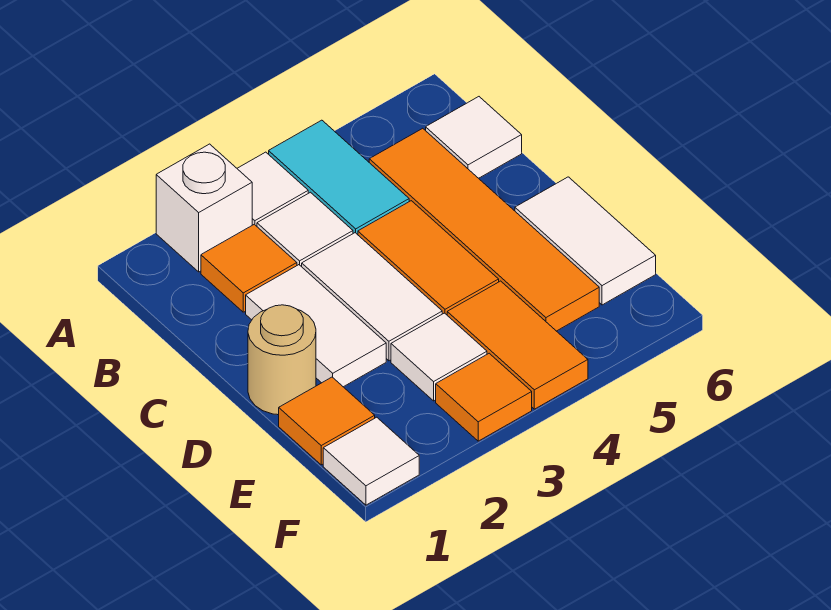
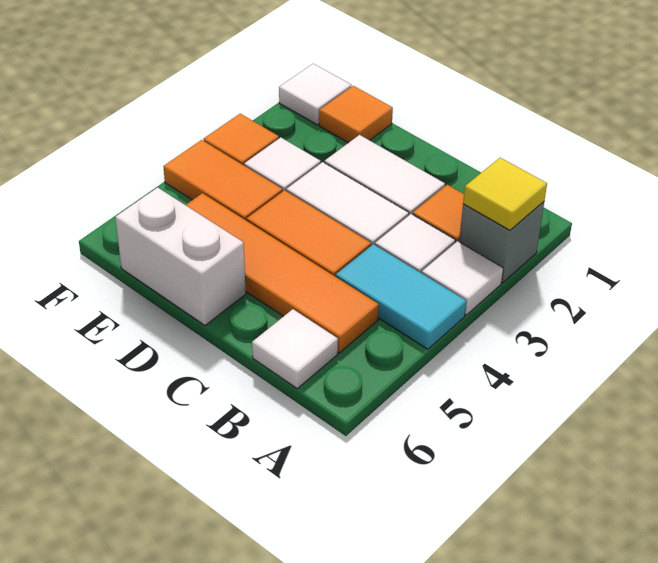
white brick A2 level 1 -> grey brick A2 level 1
none -> yellow tile A2 level 2
tan round brick D1 level 1 -> none
white tile D6:E6 level 1 -> white brick D6:E6 level 1

